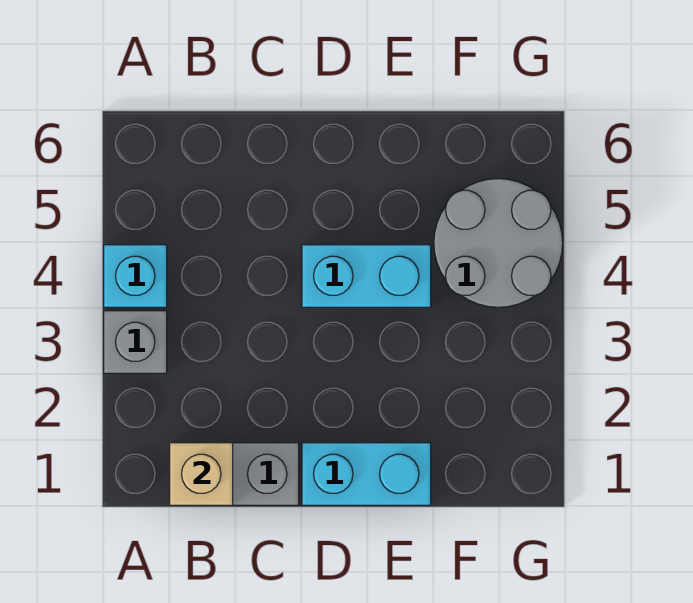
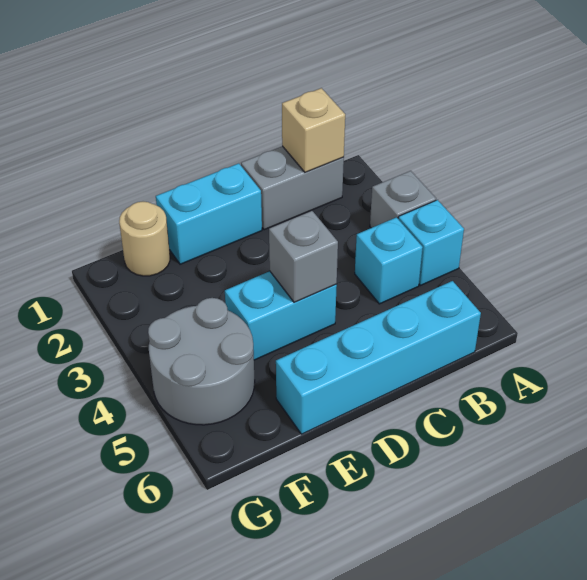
none -> cyan brick B4 level 1
none -> cyan brick B6:E6 level 1
none -> grey brick D4 level 2
none -> tan round brick F1 level 1

